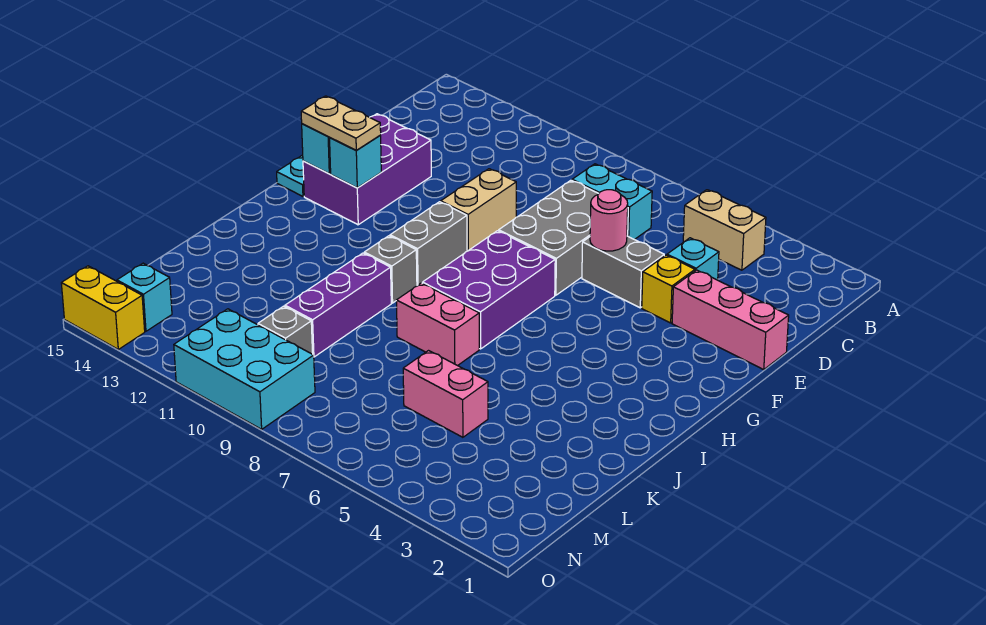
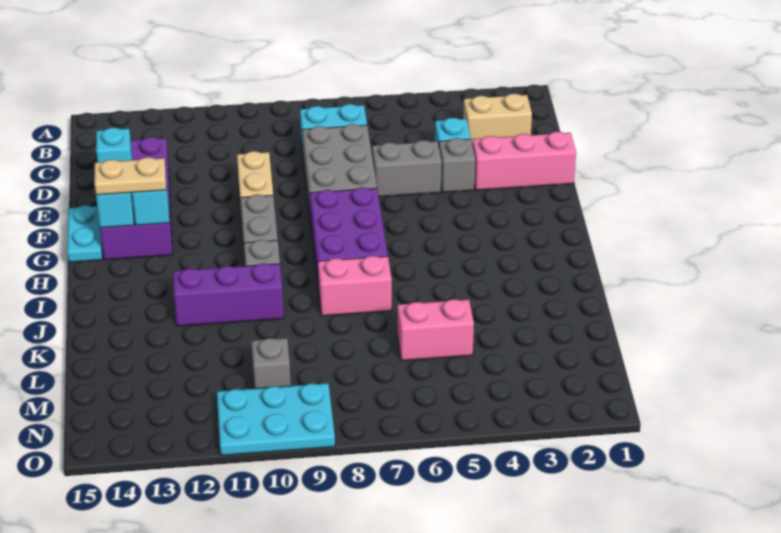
tan brick B4:B5 level 1 -> tan brick C2:C3 level 1
yellow brick E4 level 1 -> grey brick E4 level 1
pink round brick E6 level 2 -> none
purple brick E13:G14 level 1 -> purple brick D13:G14 level 1
purple brick J10:L10 level 1 -> purple brick J10:J12 level 1
cyan brick N9:O11 level 1 -> cyan plate N9:O11 level 1
cyan brick N14 level 1 -> cyan brick E14 level 2
yellow brick O14:O15 level 1 -> none

